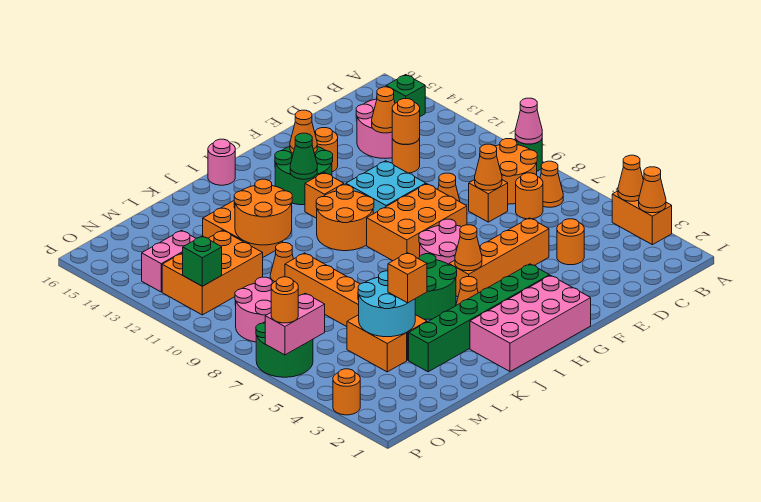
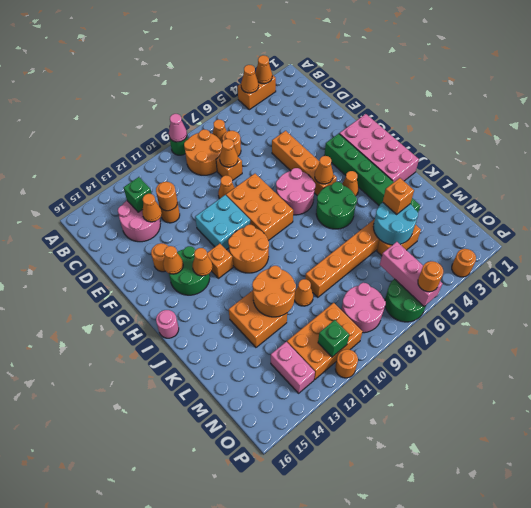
orange round brick D4 level 1 -> orange round brick P11 level 1
green cone H13 level 2 -> orange cone H13 level 2
orange brick M11:O12 level 1 -> orange brick N10:O12 level 1
pink brick O6:P6 level 2 -> pink brick N6:P6 level 2

